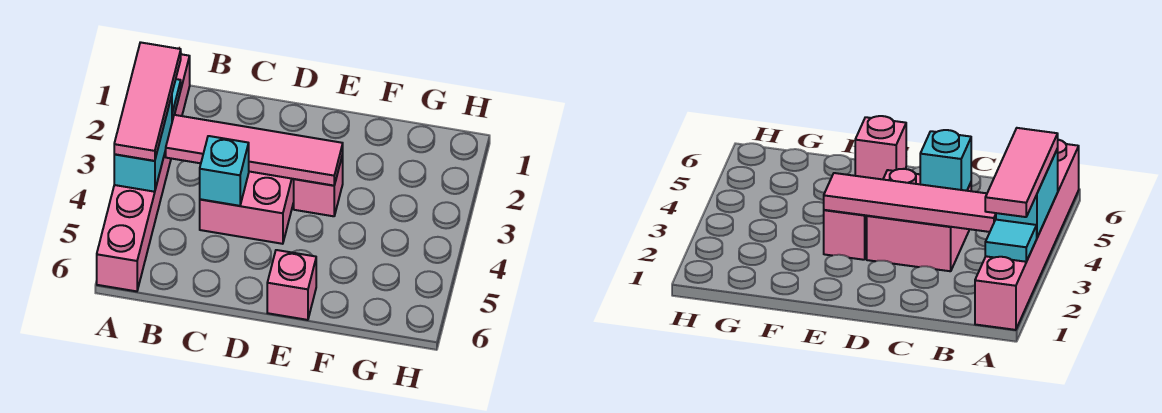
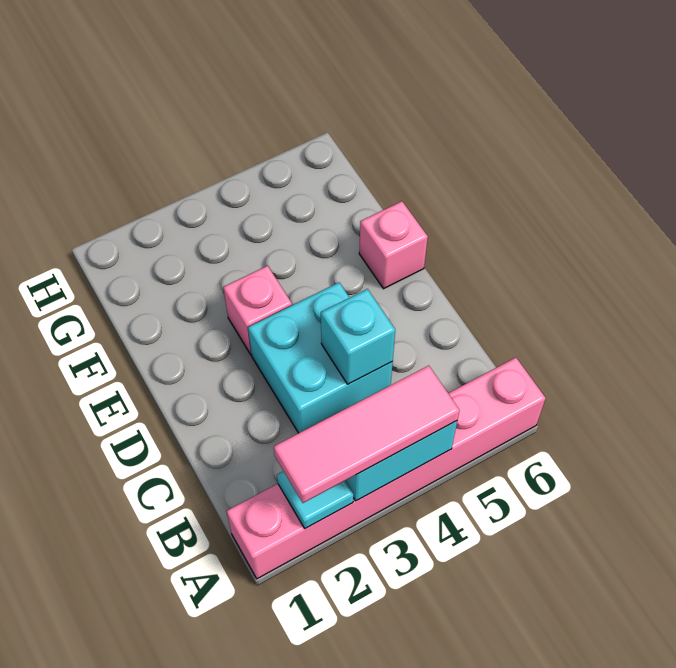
pink tile B3:E3 level 2 -> none
pink brick C3:D4 level 1 -> cyan brick C3:D4 level 1

